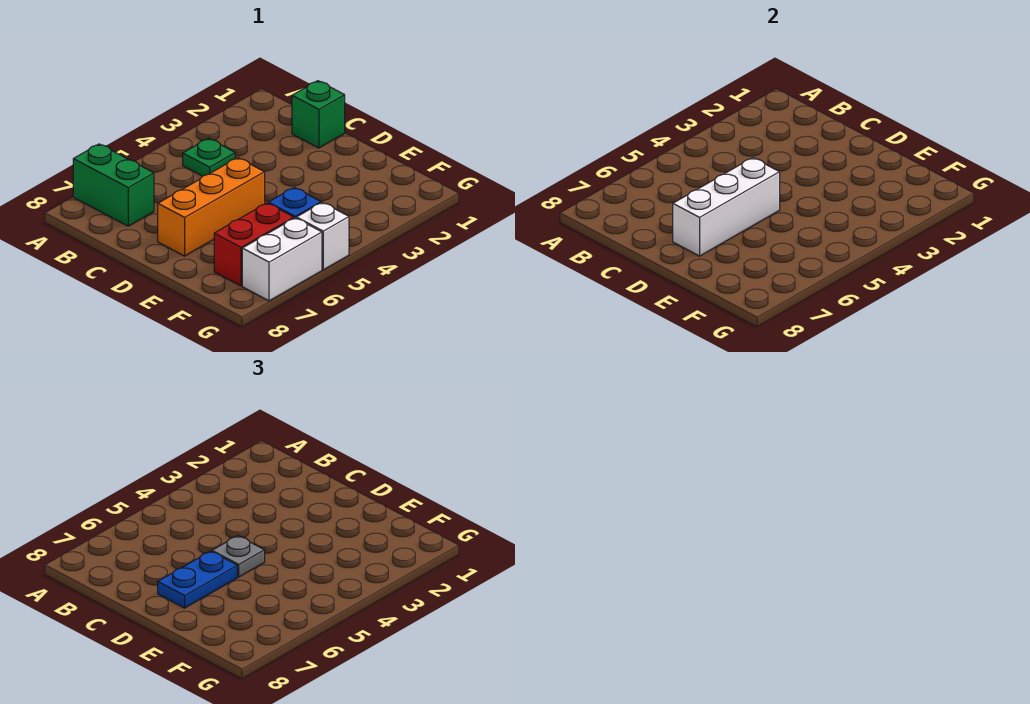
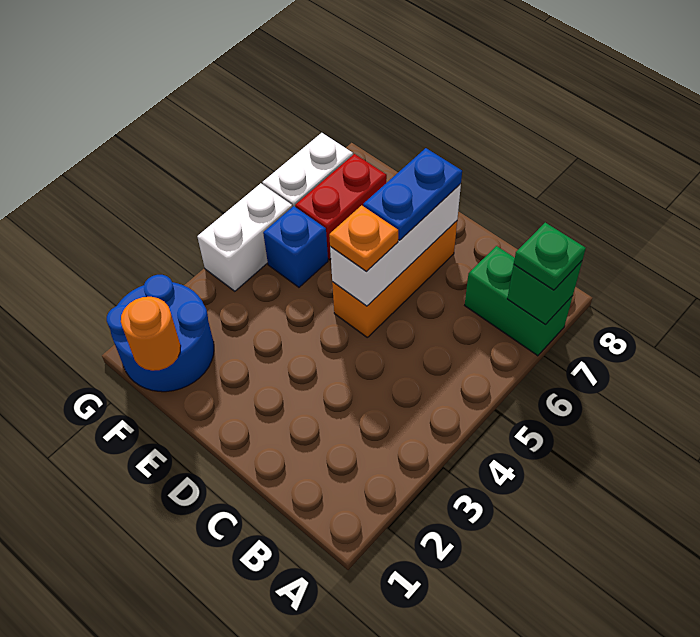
green plate B4 level 1 -> green plate A7 level 3
green brick C1 level 1 -> green brick A7 level 2
grey plate D5 level 3 -> orange plate D5 level 3
none -> blue round brick F1:G2 level 1
none -> orange round brick F1 level 2
white brick G5 level 1 -> white brick G4:G5 level 1

